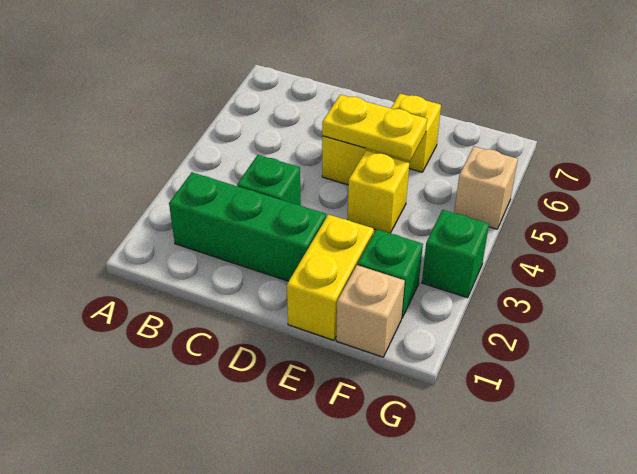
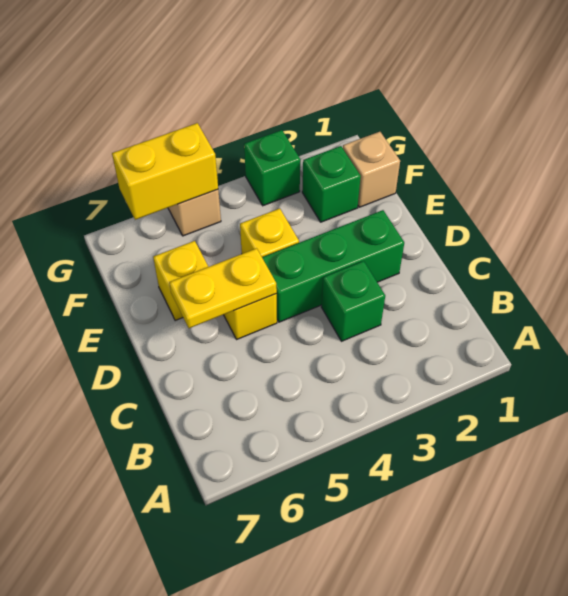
green brick B2:D2 level 1 -> green brick D2:D4 level 1
yellow plate D5:E5 level 2 -> yellow plate D5:D6 level 2
yellow brick E1:E2 level 1 -> yellow brick G5:G6 level 2

